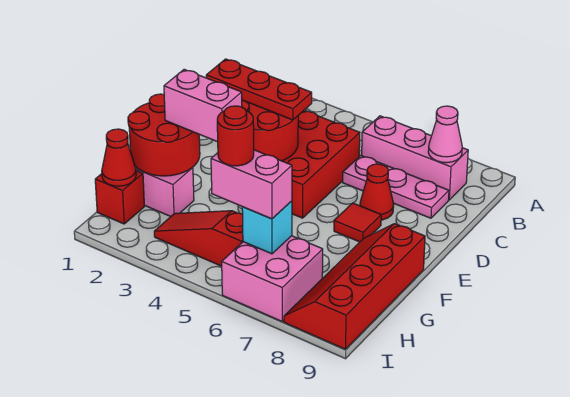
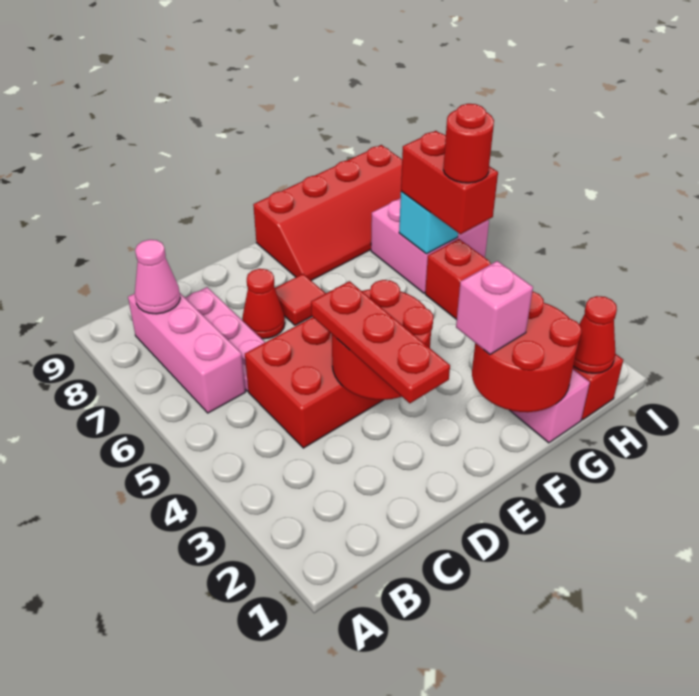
pink brick F2:F3 level 3 -> pink brick F2 level 3
pink brick H5:H6 level 3 -> red brick H5:H6 level 3

